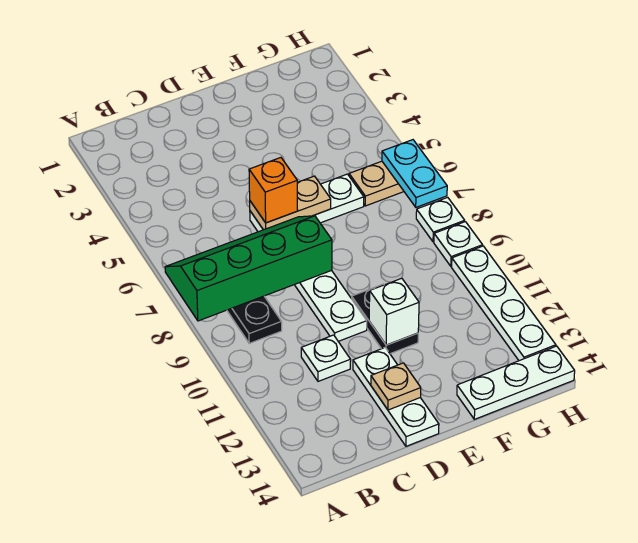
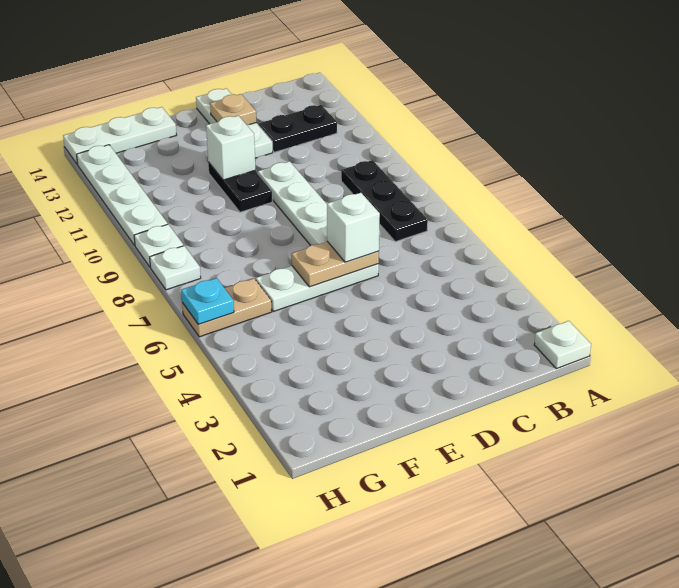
green slope A7:D8 level 2 top 8 -> none
none -> black plate B12:C12 level 1
white plate C11 level 1 -> white plate A1 level 1
orange brick D6 level 3 -> white brick D6 level 3
cyan plate H6:H7 level 2 -> cyan plate H6 level 2

